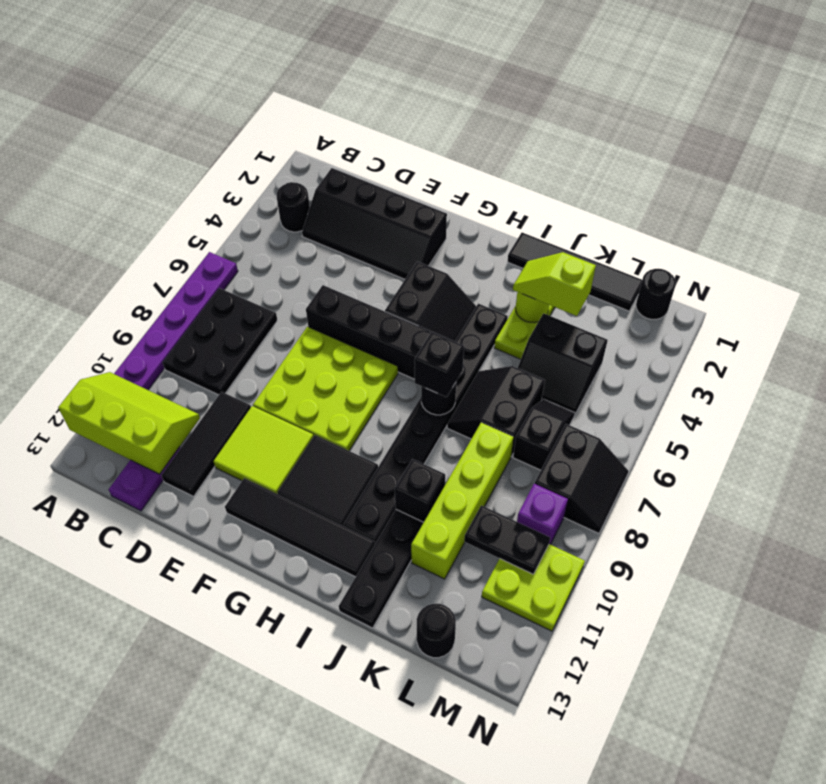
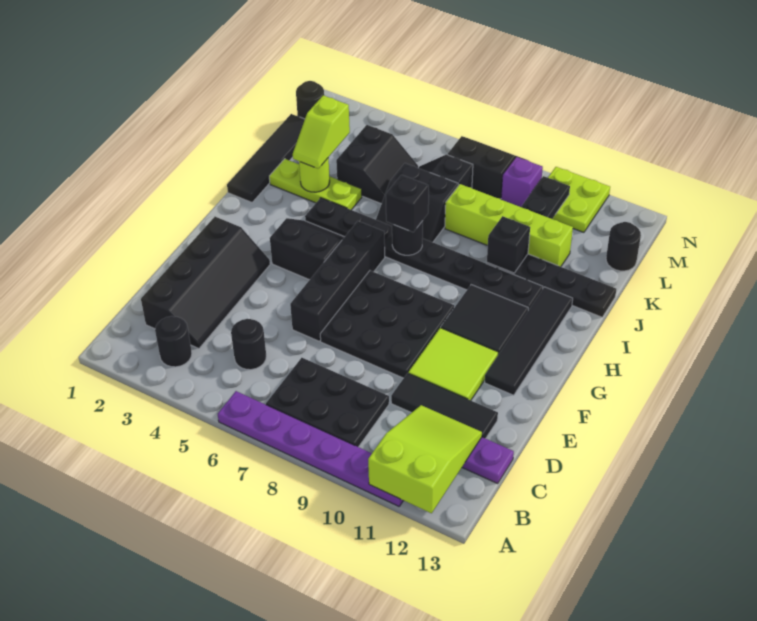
lime slope A11:C12 level 2 top 12 -> lime slope A11:C12 level 2 top A
none -> black round brick C5 level 1
lime plate E7:G9 level 1 -> black plate E7:G9 level 1

